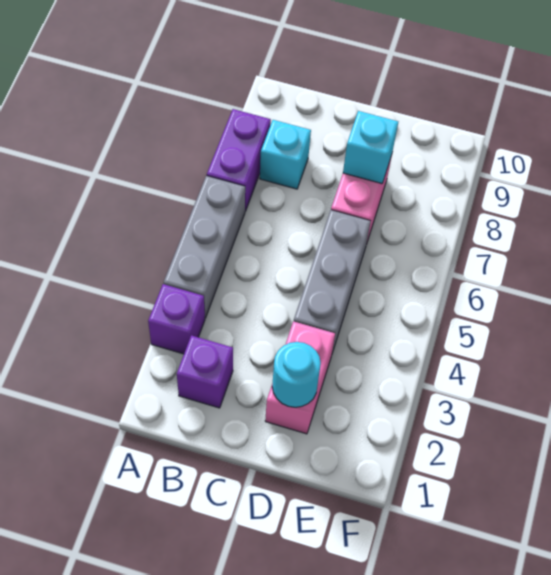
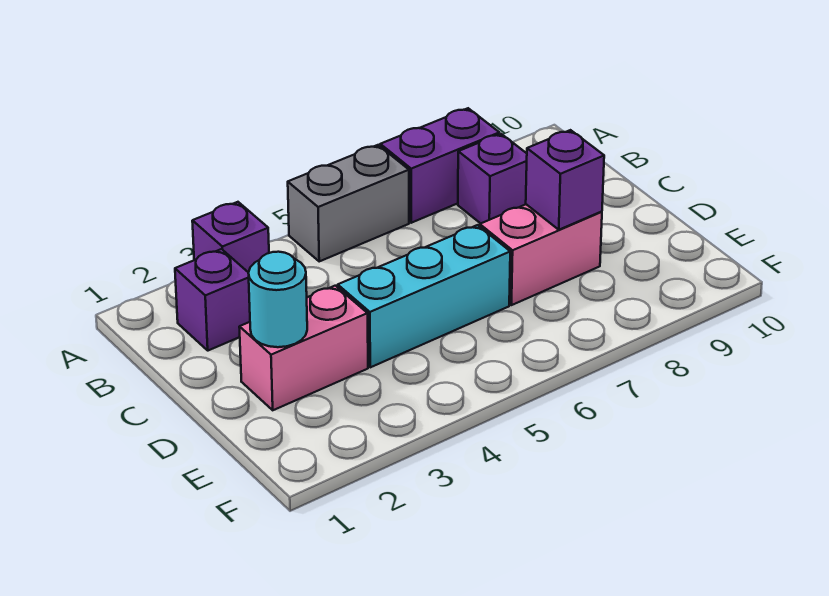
grey brick A4:A6 level 1 -> grey brick A5:A6 level 1
cyan brick B8 level 1 -> purple brick B8 level 1
grey brick D4:D6 level 1 -> cyan brick D4:D6 level 1
cyan brick D8 level 2 -> purple brick D8 level 2

